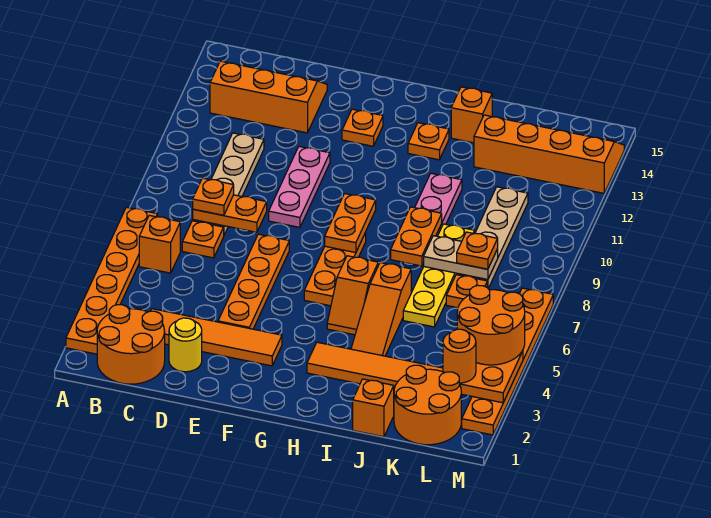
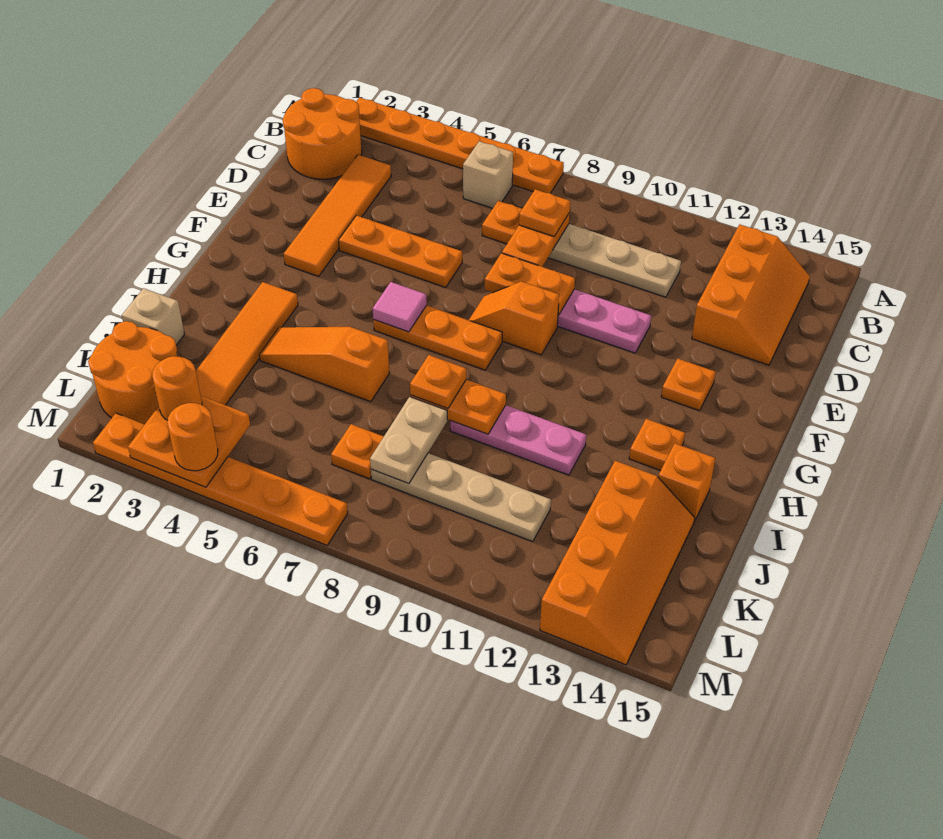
orange brick B6 level 1 -> tan brick B6 level 1
yellow round brick D2 level 1 -> none
orange plate E4:E7 level 1 -> orange plate E4:E6 level 1
none -> pink tile G6 level 2
orange plate G8:G9 level 2 -> orange plate E8:E9 level 2
orange slope H5:H6 level 1 top 6 -> orange slope F8:F9 level 1 top 9
orange brick J1 level 1 -> tan brick J1 level 1
yellow plate J6:J9 level 1 -> none
orange plate K8 level 3 -> orange plate I8 level 3
orange round brick L4:M5 level 3 -> orange round brick M4 level 3

